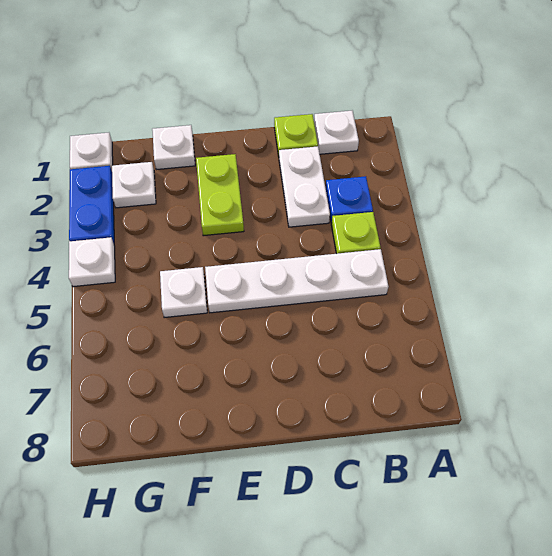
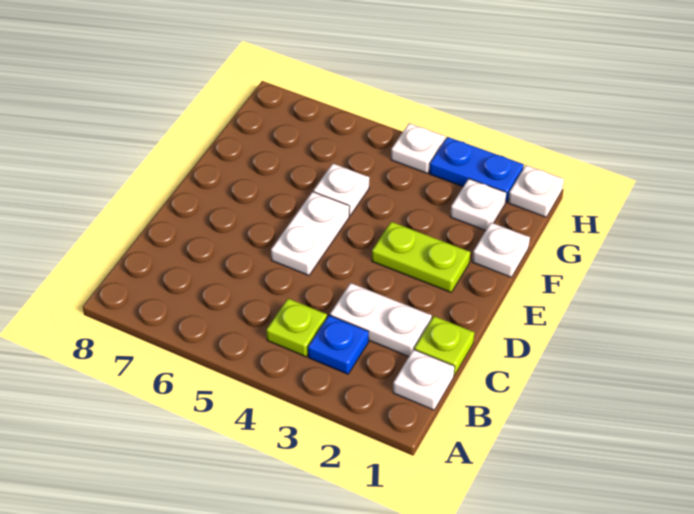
white plate B5:E5 level 1 -> white plate D5:E5 level 1

